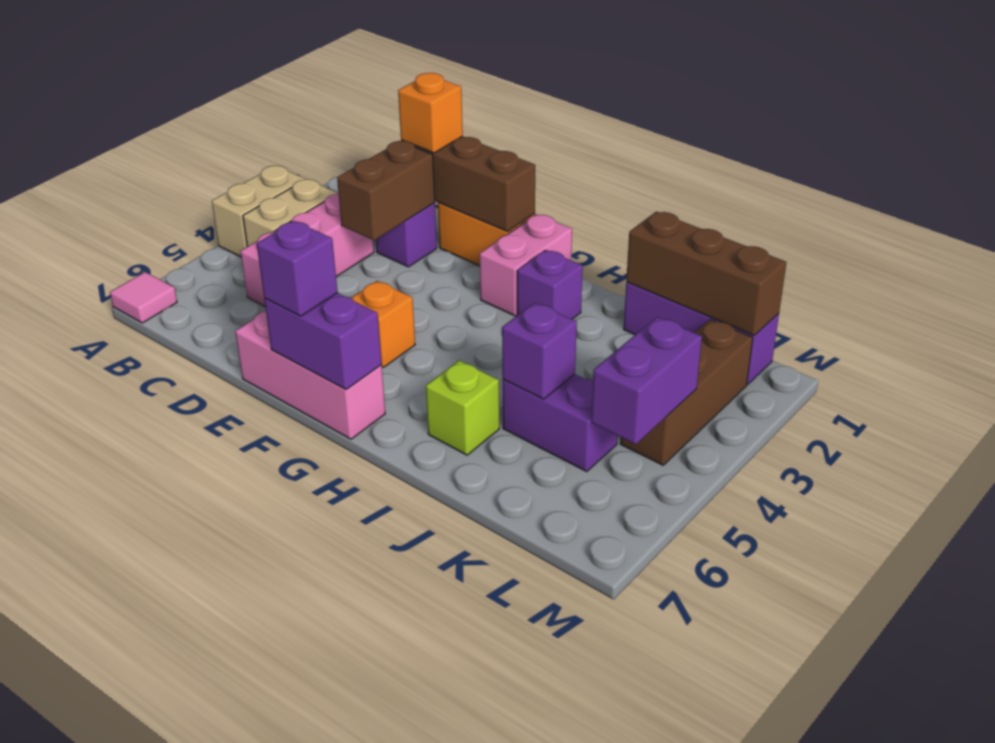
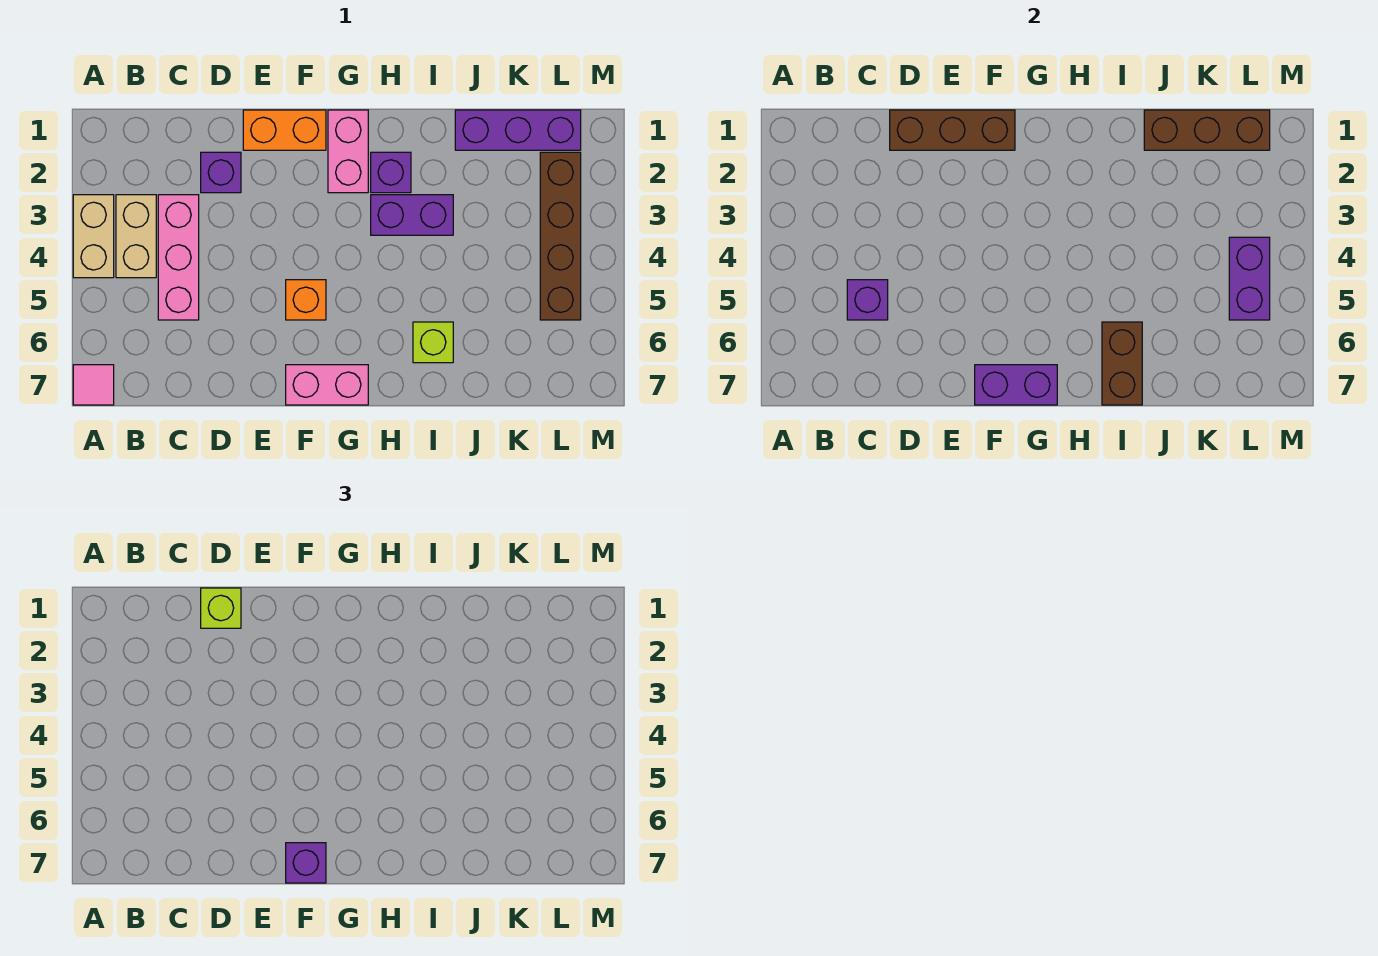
orange brick D1 level 3 -> lime brick D1 level 3
brown brick D2:D3 level 2 -> brown brick I6:I7 level 2
pink brick E7:G7 level 1 -> pink brick F7:G7 level 1
purple brick J5:K5 level 1 -> purple brick H3:I3 level 1
purple brick J5 level 2 -> purple brick C5 level 2
brown brick L2:L4 level 1 -> brown brick L2:L5 level 1

